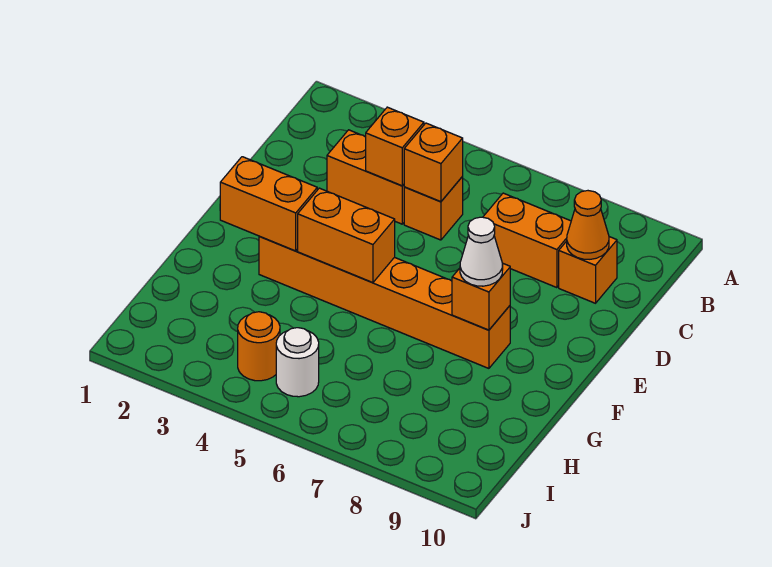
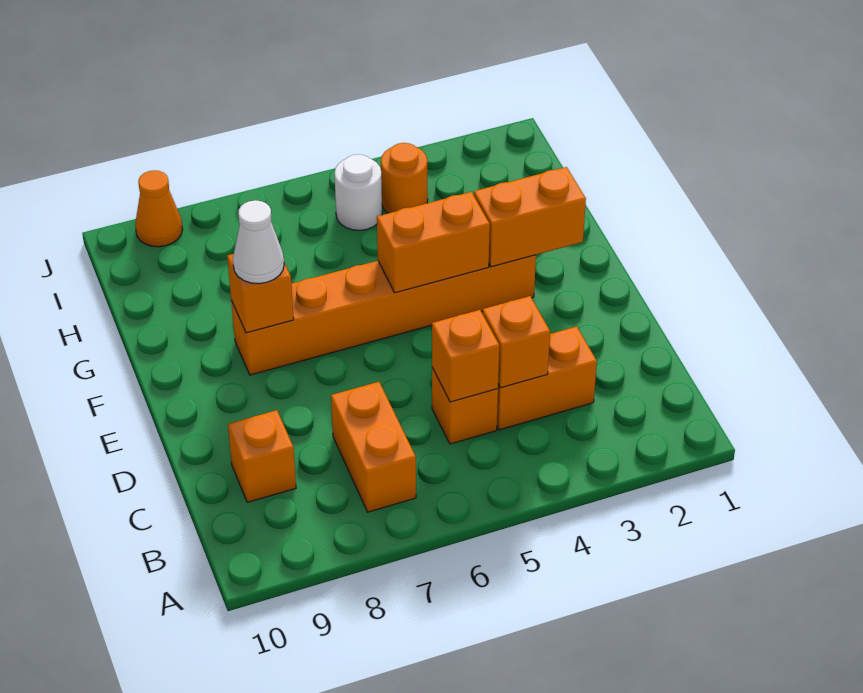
orange brick C7:C8 level 1 -> orange brick B7:C7 level 1
orange cone C9 level 2 -> orange cone J9 level 1

